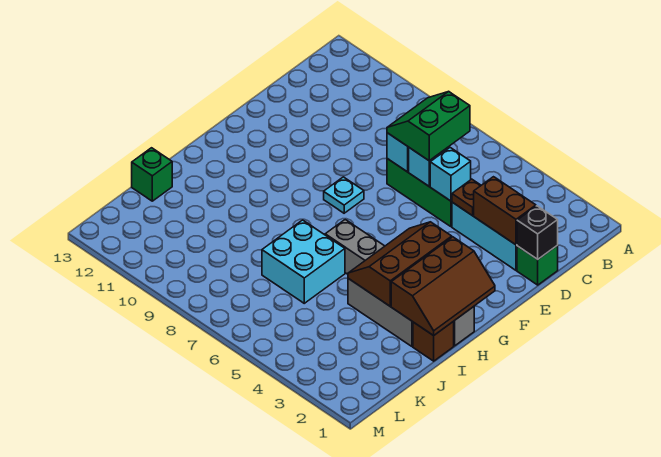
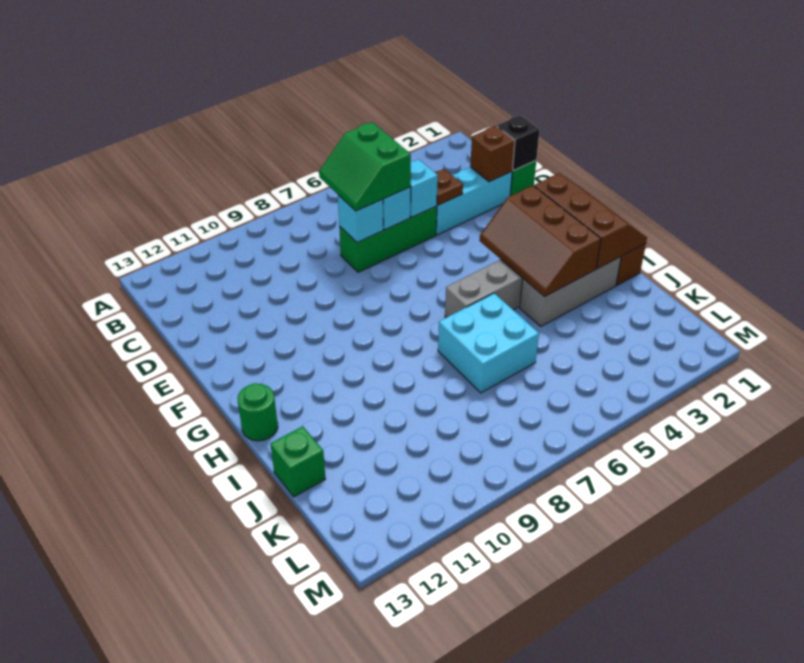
brown brick D2:D3 level 2 -> brown brick D2 level 2
cyan plate F8 level 1 -> none
none -> green round brick H13 level 1

